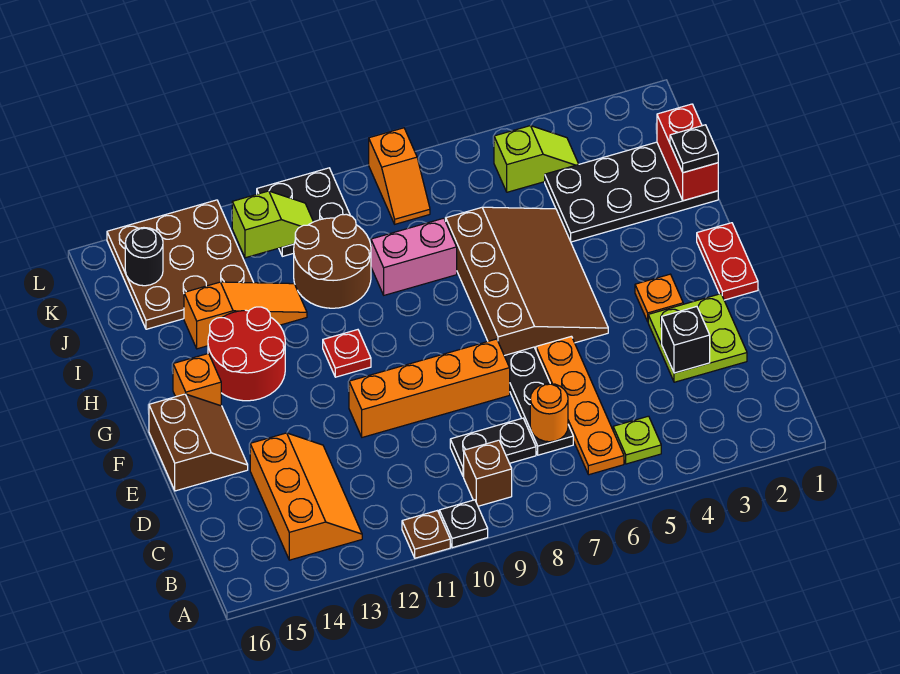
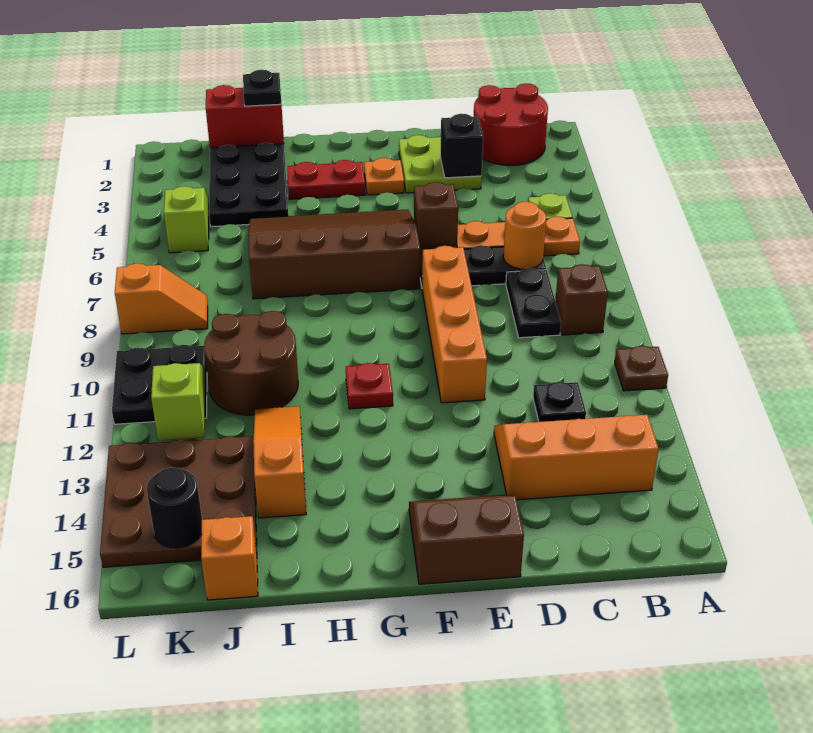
black plate A10 level 1 -> black plate C12 level 1
none -> brown brick E6 level 2
red plate F1:G1 level 1 -> red plate G3:H3 level 1
red round brick G13:H14 level 1 -> red round brick B1:C2 level 1
orange brick G15 level 1 -> orange brick J16 level 1
pink brick I8:I9 level 1 -> none

